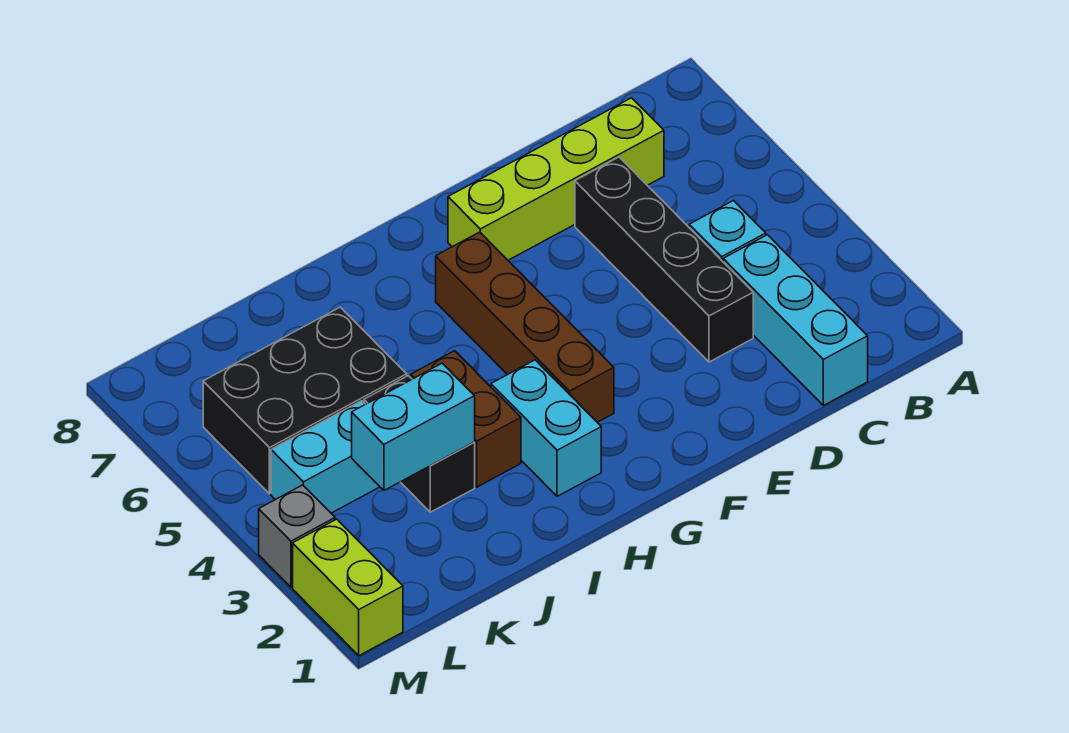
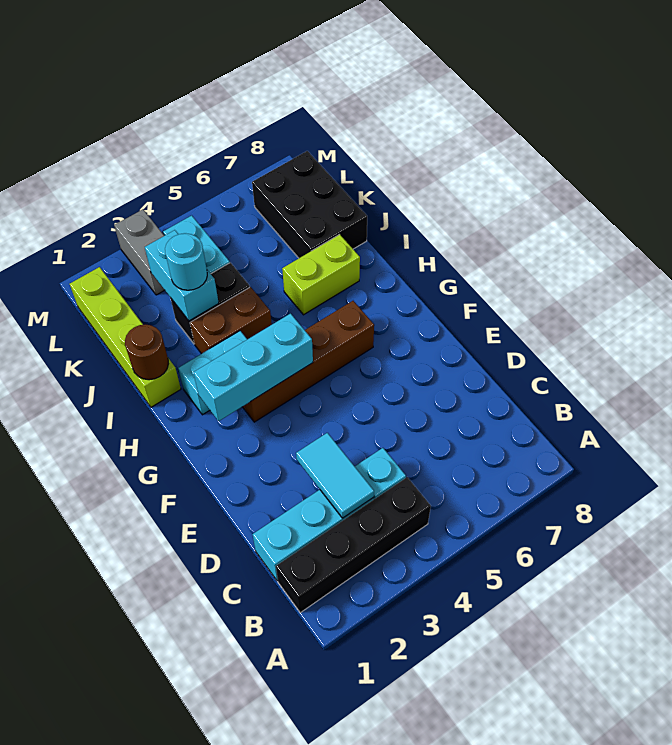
none -> cyan tile C3:D3 level 2
lime brick C7:F7 level 1 -> lime brick I1:L1 level 1
black brick D3:D6 level 1 -> black brick B1:B4 level 1
none -> cyan brick G2:G4 level 2
none -> brown round brick I1 level 2
none -> cyan round brick J3 level 3
black brick J5:L6 level 1 -> black brick J7:L8 level 1
lime brick M1:M2 level 1 -> lime brick I6:I7 level 1
grey brick M3 level 1 -> grey brick L3:M3 level 1

